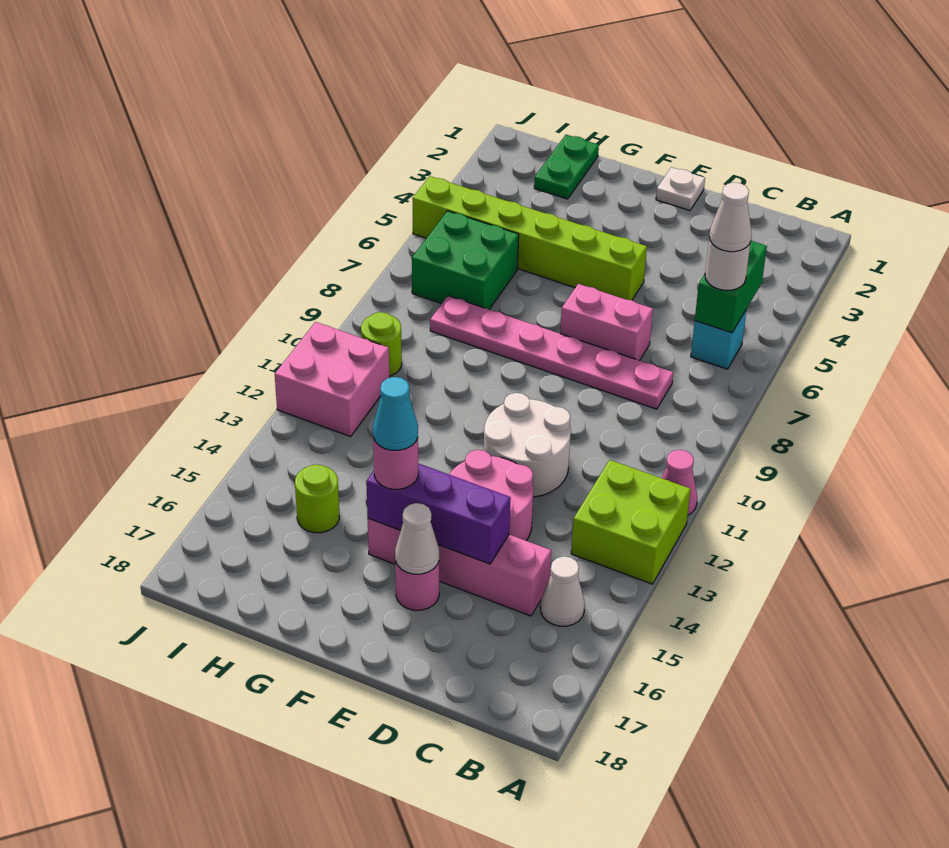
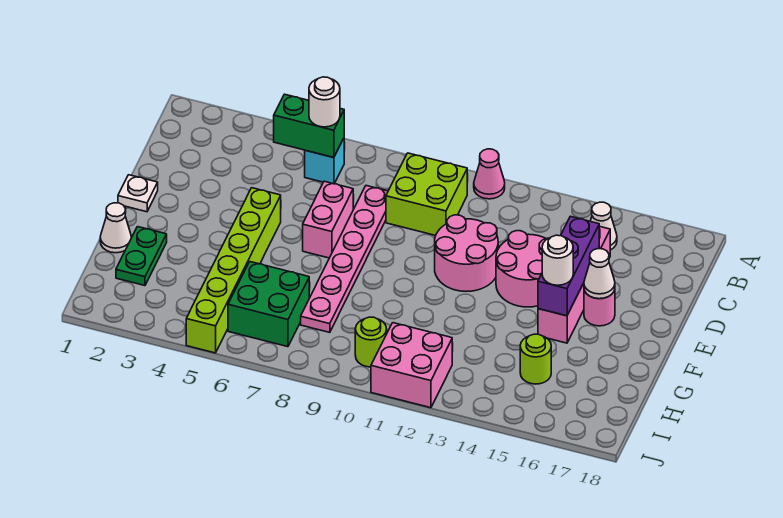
lime brick A12:B13 level 1 -> lime brick B9:C10 level 1
white cone B6 level 4 -> white cone G1 level 1
white round brick D11:E12 level 1 -> pink round brick D11:E12 level 1
pink round brick F15 level 3 -> white round brick F15 level 3
cyan cone F15 level 4 -> none
green plate H1:H2 level 1 -> green plate G2:H2 level 1

